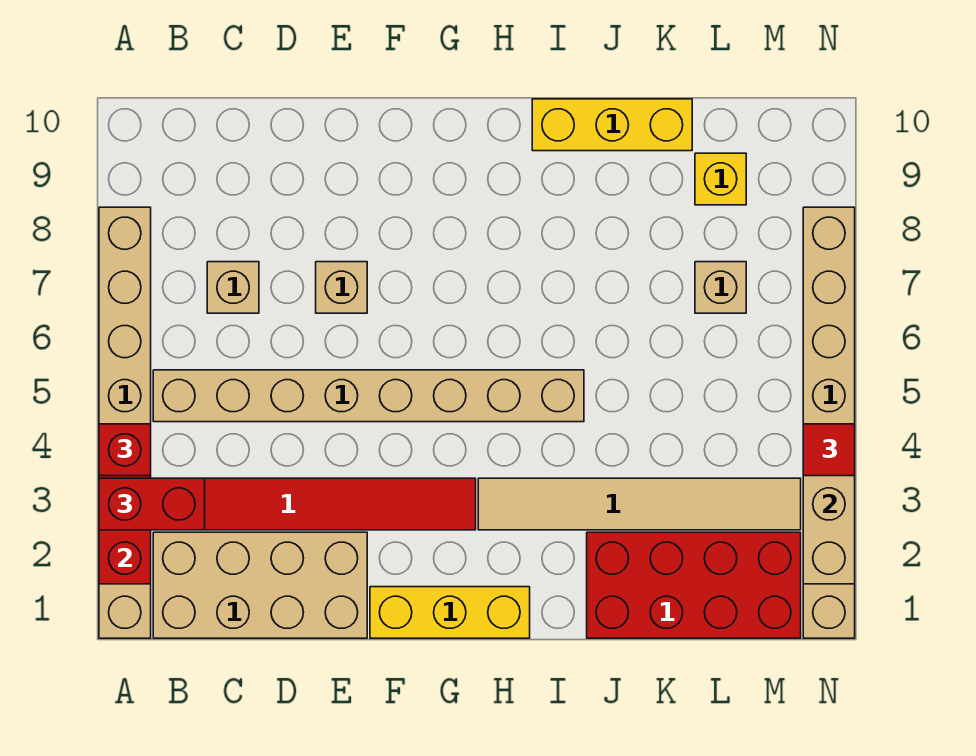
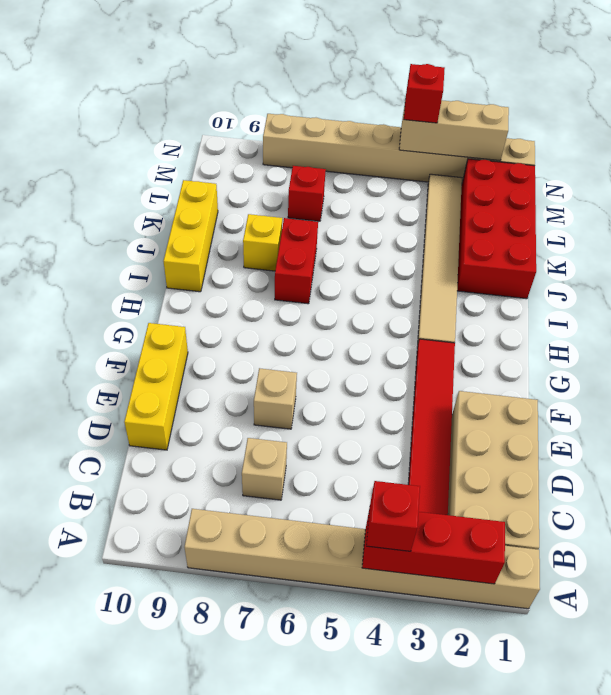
red brick A3:B3 level 3 -> red brick I7:J7 level 1
tan brick B5:I5 level 1 -> none
yellow brick F1:H1 level 1 -> yellow brick D10:F10 level 1
tan brick L7 level 1 -> red brick L7 level 1
yellow brick L9 level 1 -> yellow brick J8 level 1
red tile N4 level 3 -> red brick N4 level 3

